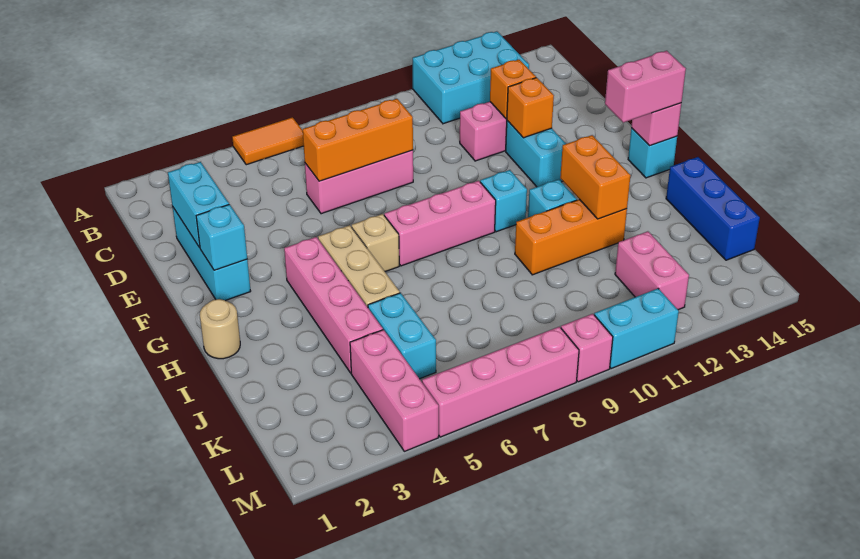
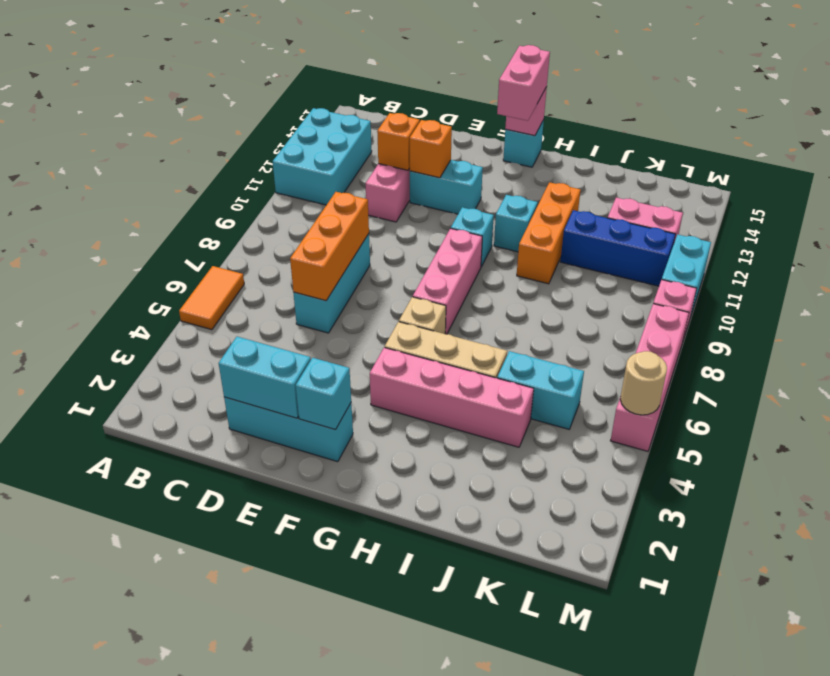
pink brick D6:D8 level 1 -> cyan brick D6:D8 level 1
tan round brick H1 level 1 -> tan round brick M5 level 2
orange brick H12:I12 level 2 -> none
blue brick I15:K15 level 1 -> blue brick J11:L11 level 1
pink brick K4:M4 level 1 -> none

